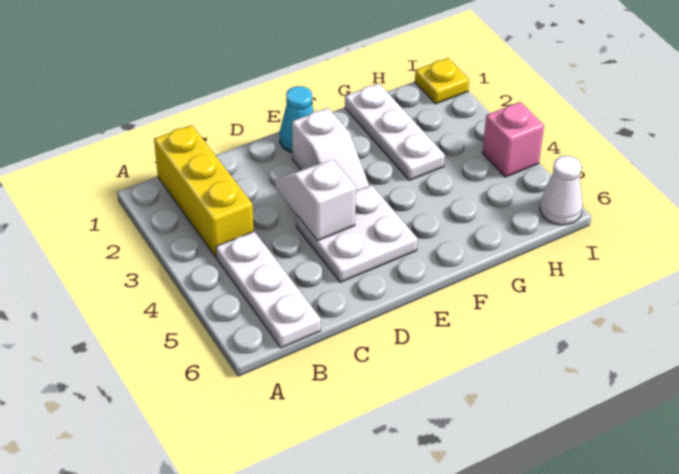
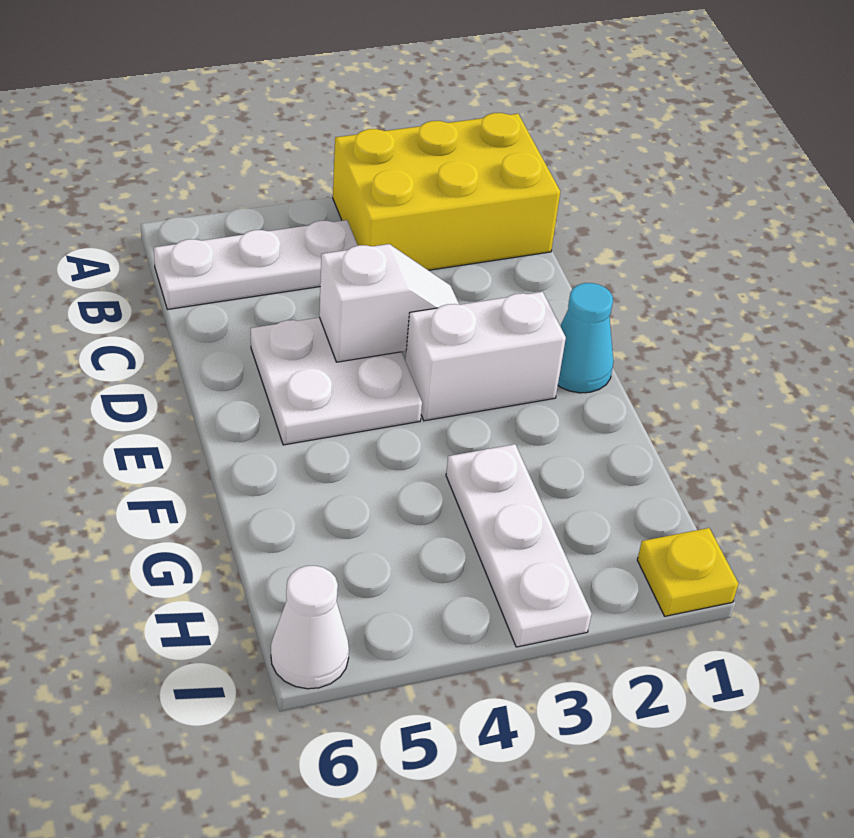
yellow brick B1:B3 level 1 -> yellow brick A1:B3 level 1
white slope E2:E3 level 1 top 2 -> white brick E2:E3 level 1
white plate G1:G3 level 1 -> white plate G3:I3 level 1
pink brick I4 level 1 -> none

